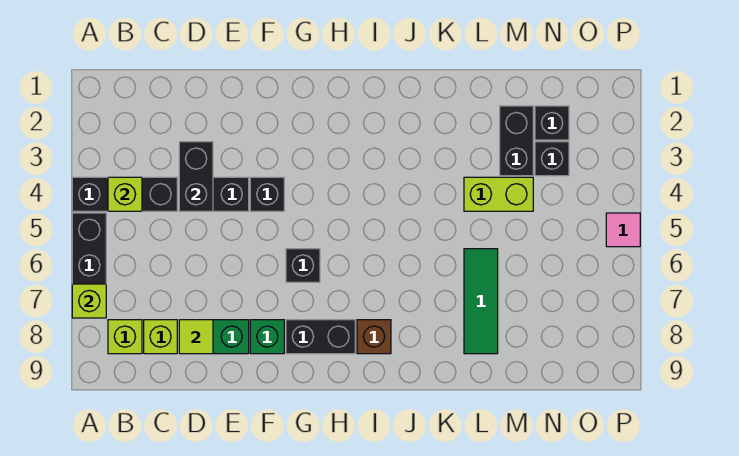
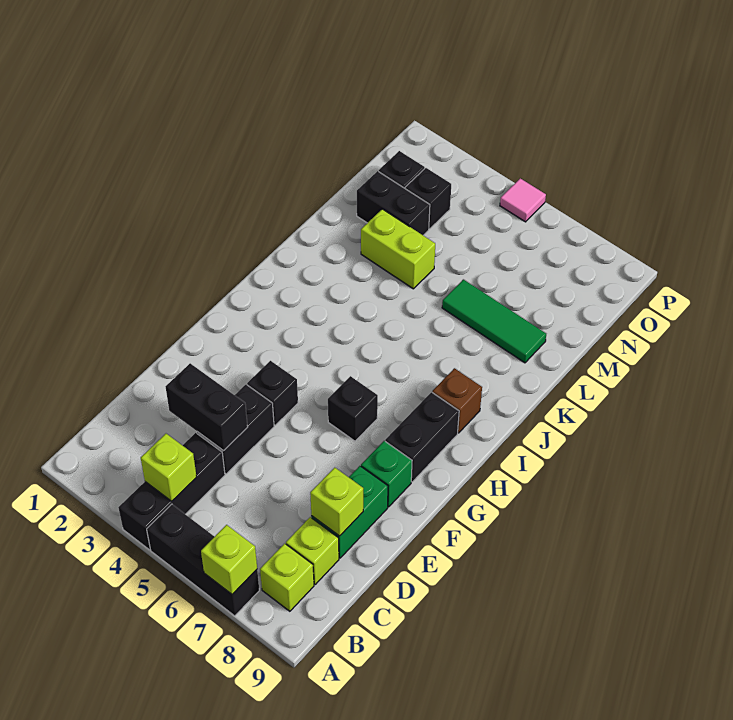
lime tile D8 level 2 -> lime brick D8 level 2
lime brick L4:M4 level 1 -> lime brick L3:L4 level 1

